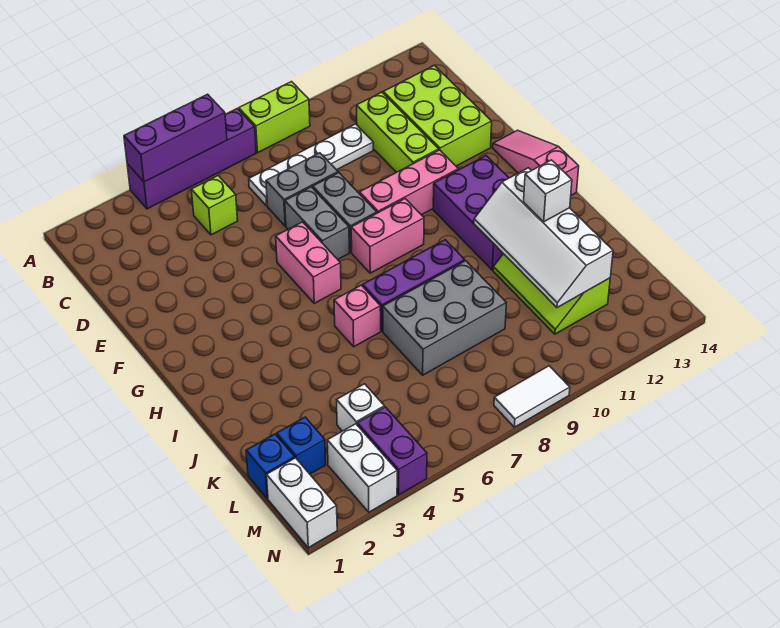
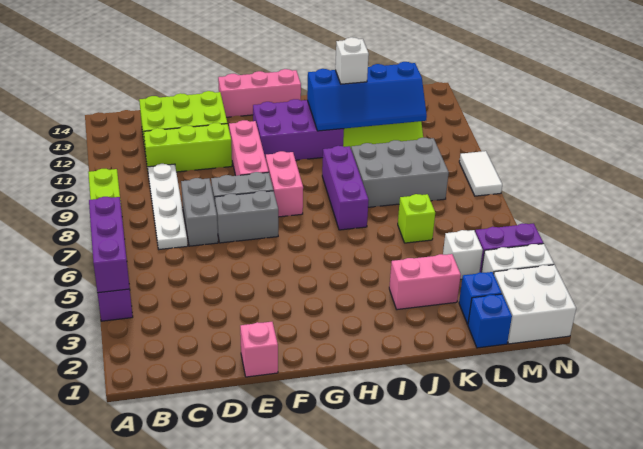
lime brick C5 level 1 -> lime brick K6 level 1
pink brick F6:G6 level 1 -> pink brick J3:K3 level 1
pink slope F14:H14 level 1 top H -> pink brick F14:H14 level 1
pink brick I6 level 1 -> pink brick E1 level 1
white slope I11:L12 level 2 top 12 -> blue slope I11:L12 level 2 top 12
grey brick J7:K9 level 1 -> grey brick J8:L9 level 1
white brick M1:N1 level 1 -> white brick M1:N2 level 1

